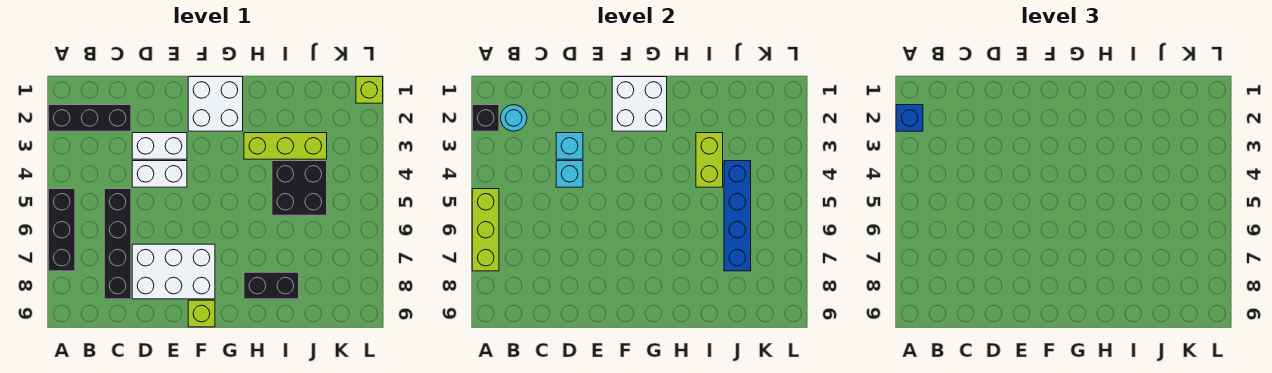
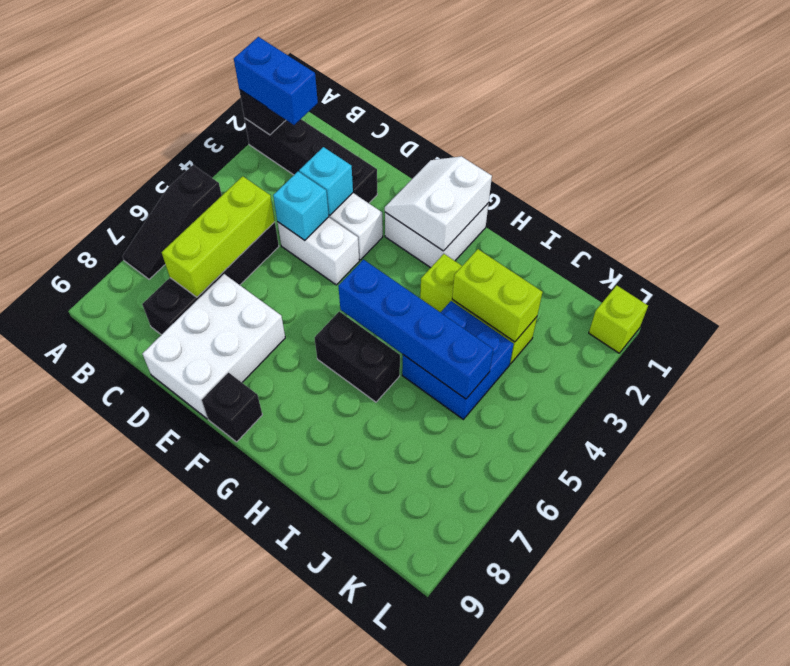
black brick A2:C2 level 1 -> black brick A2:D2 level 1
blue brick A2 level 3 -> blue brick A2:B2 level 3
black brick A5:A7 level 1 -> black slope A5:A7 level 1 top 5
lime brick A5:A7 level 2 -> lime brick C5:C7 level 2
cyan round brick B2 level 2 -> none
white brick D7:F8 level 1 -> white brick D7:E9 level 1
white brick F1:G2 level 2 -> white slope F1:G2 level 2 top G
lime brick F9 level 1 -> black brick F9 level 1
black brick H8:I8 level 1 -> black brick G6:H6 level 1
lime brick I3:I4 level 2 -> lime brick I3:J3 level 2
black brick I4:J5 level 1 -> blue brick I4:J5 level 1
blue brick J4:J7 level 2 -> blue brick G5:J5 level 2

